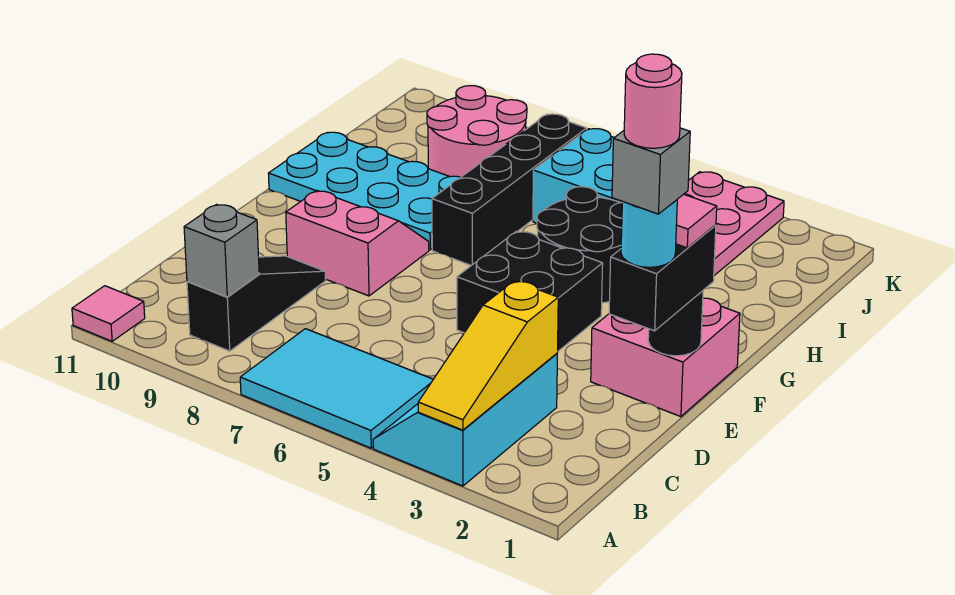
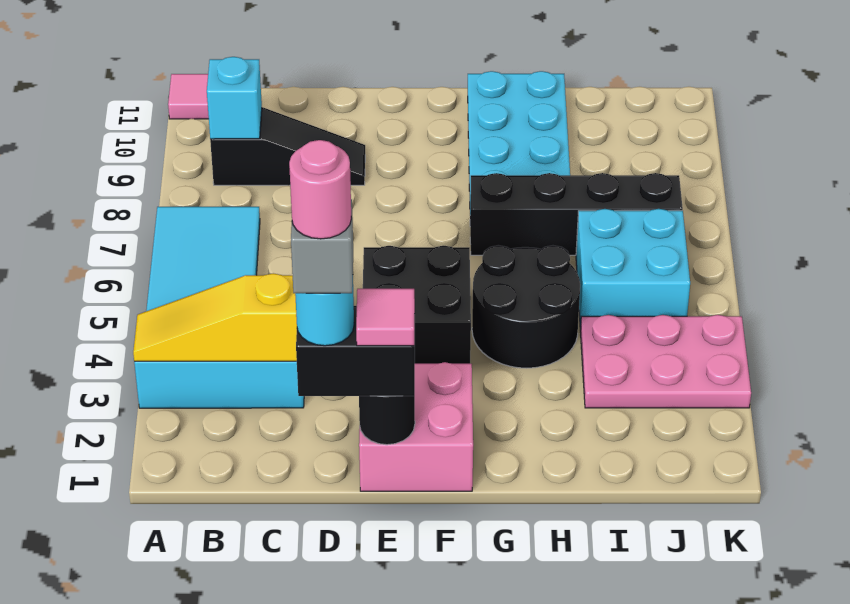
grey brick B9 level 2 -> cyan brick B9 level 2
pink slope E8:F9 level 1 top E -> none
pink round brick I8:J9 level 1 -> none

